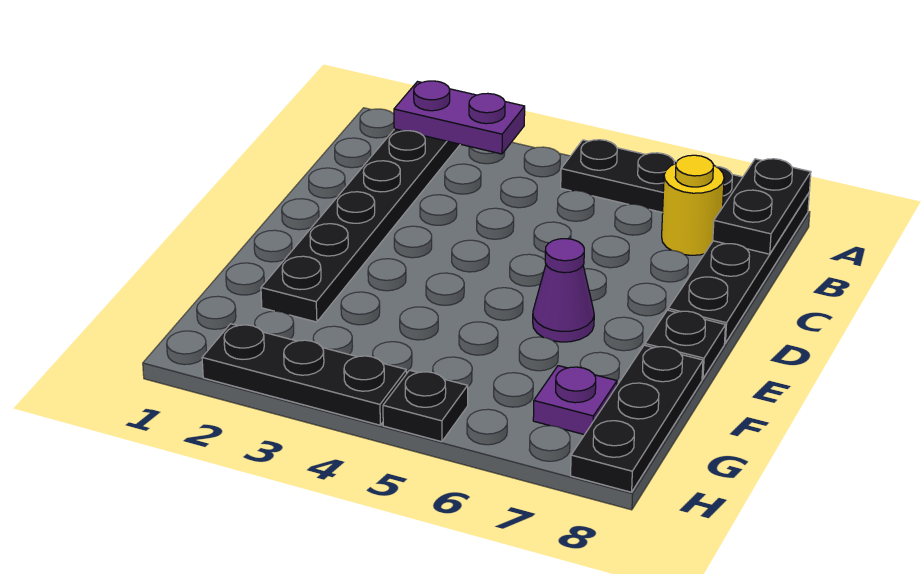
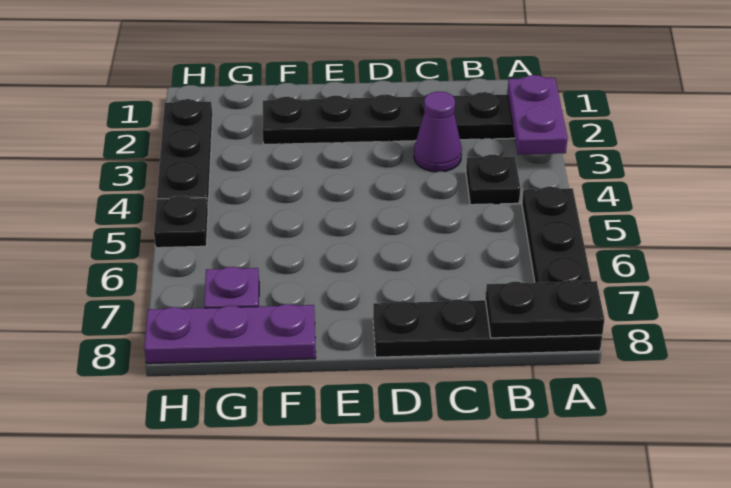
yellow round brick B7 level 1 -> none
purple cone E6 level 1 -> purple cone C3 level 1
black plate E8 level 1 -> black plate B4 level 1
black plate F8:H8 level 1 -> purple plate F8:H8 level 1

